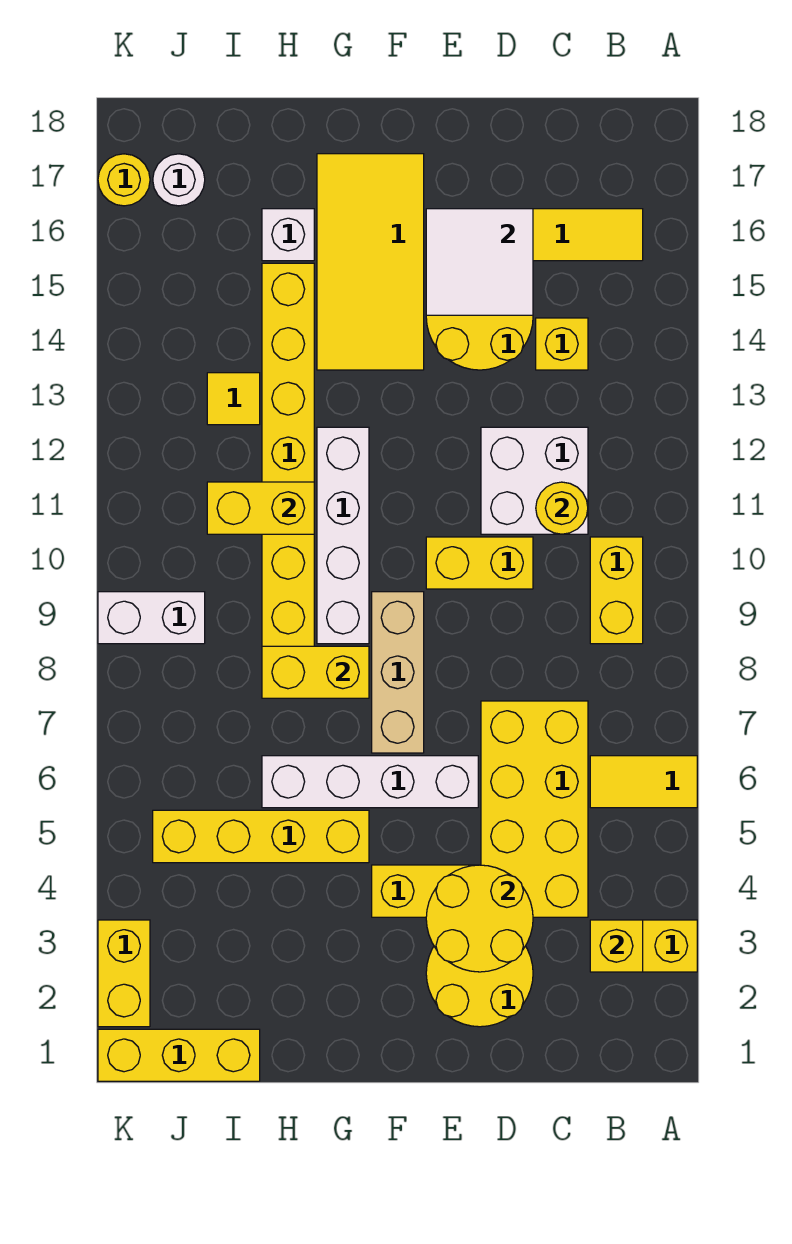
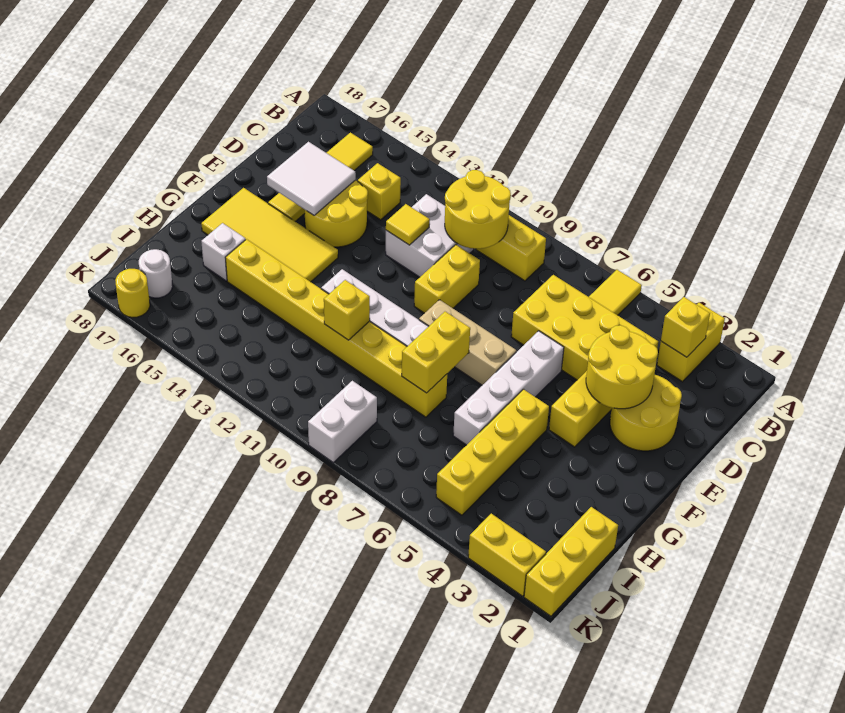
yellow round brick C11 level 2 -> yellow round brick B10:C11 level 2
yellow brick H11:I11 level 2 -> yellow brick H11 level 2
yellow tile I13 level 1 -> yellow tile D12 level 2

